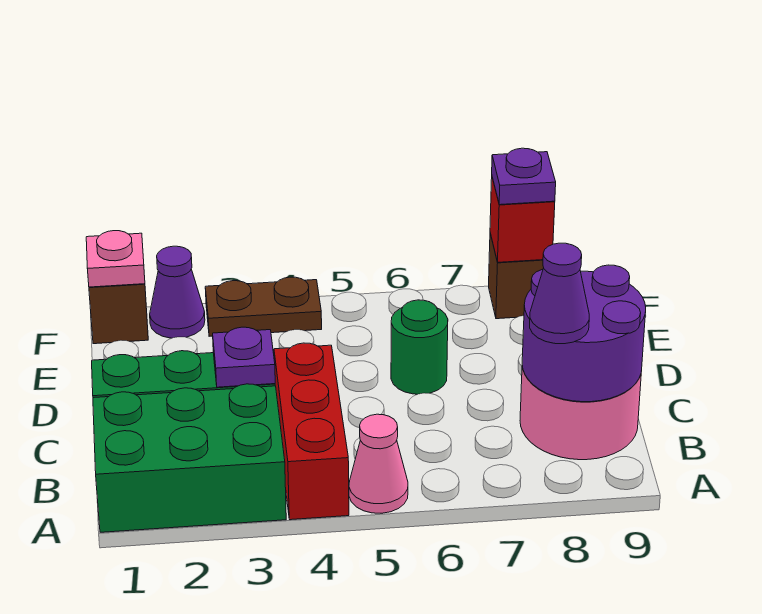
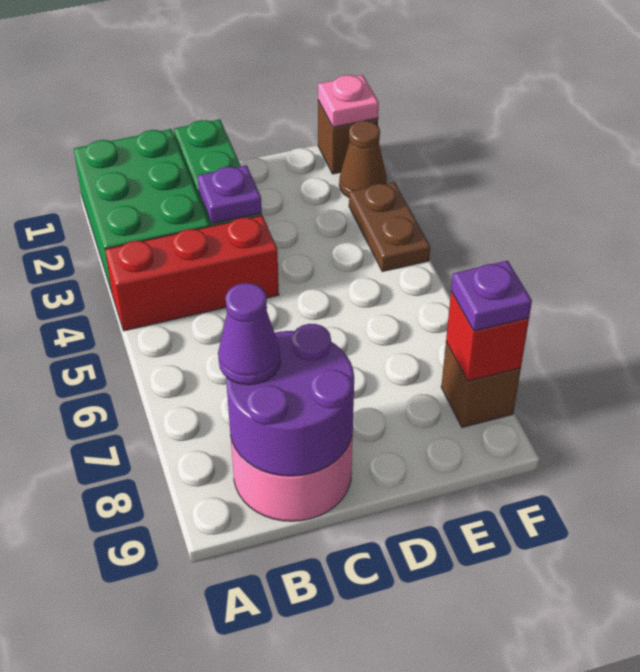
pink cone A5 level 1 -> none
green round brick D6 level 1 -> none
purple cone F2 level 1 -> brown cone F2 level 1

